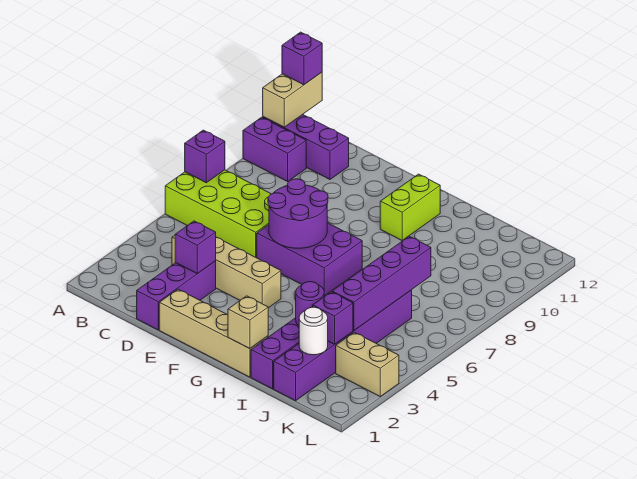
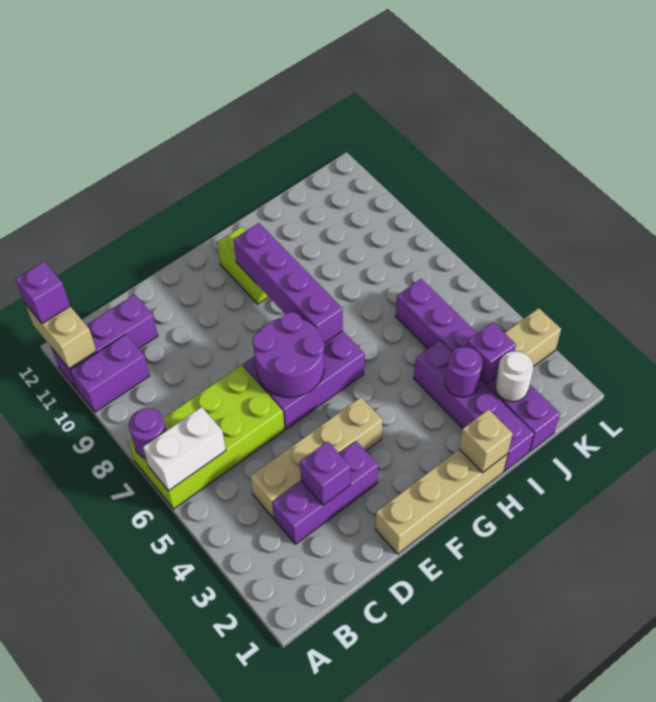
none -> white brick A6:B6 level 2
purple brick A7 level 2 -> purple round brick A7 level 2
purple brick D1:D3 level 1 -> purple brick C3:E3 level 1
purple brick J4:J7 level 2 -> purple brick G7:G10 level 2

